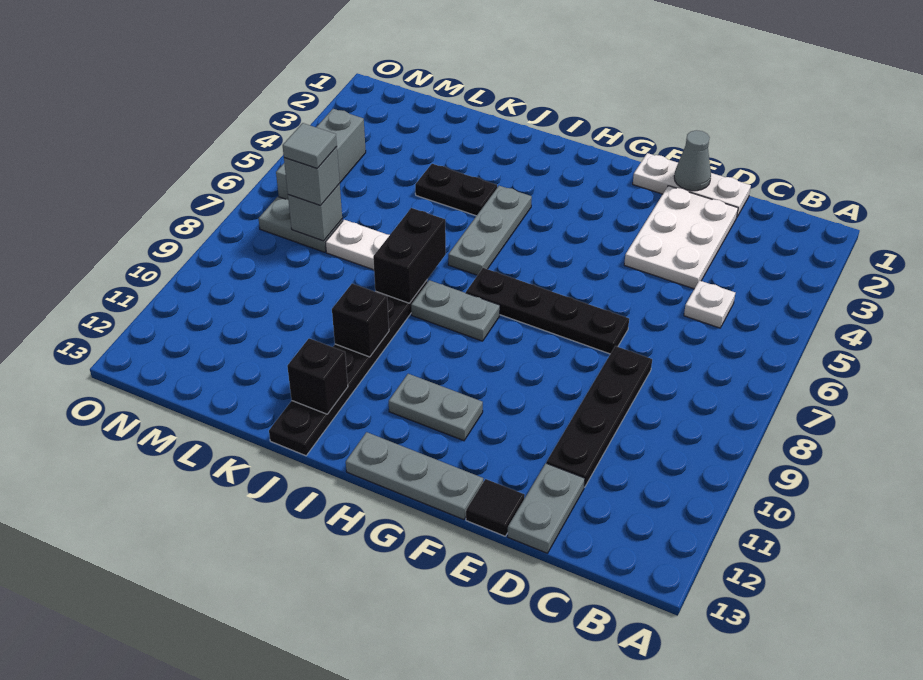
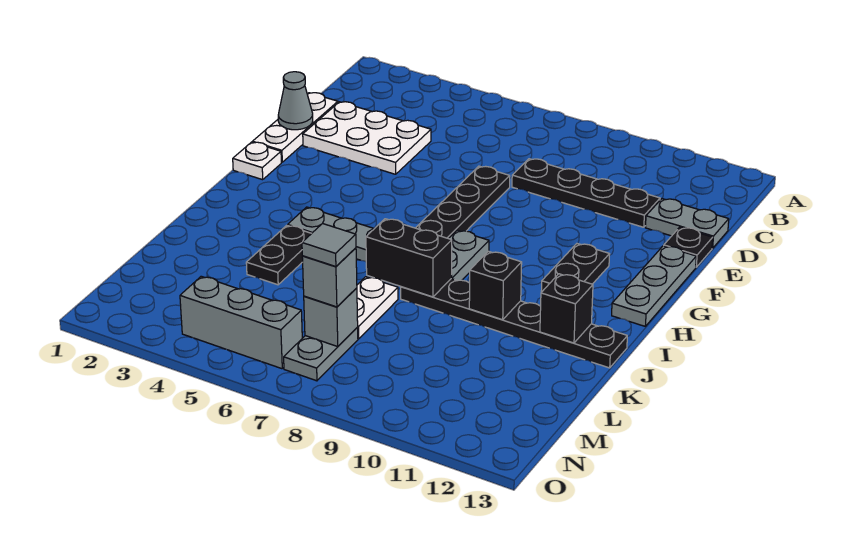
white plate C5 level 1 -> white plate G1 level 1
black tile E13 level 1 -> black plate E13 level 1
grey plate G11:H11 level 1 -> black plate G11:H11 level 1

